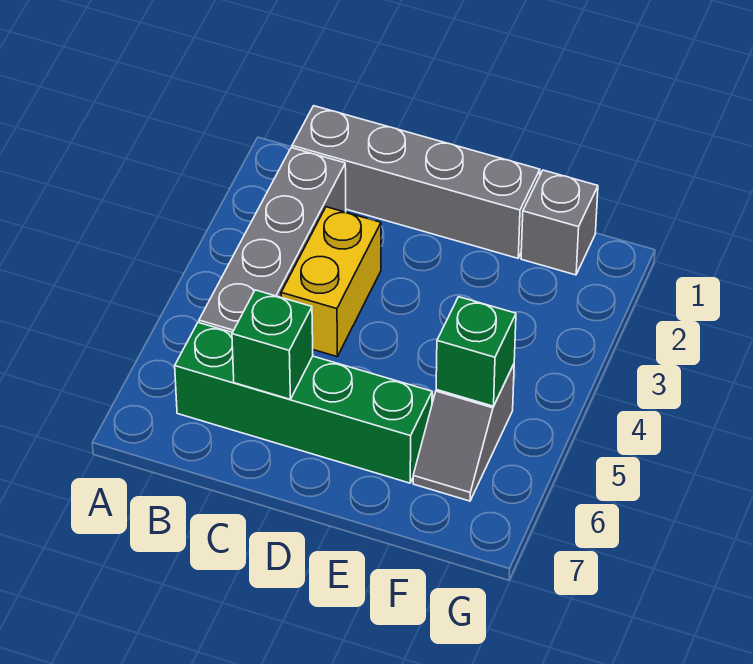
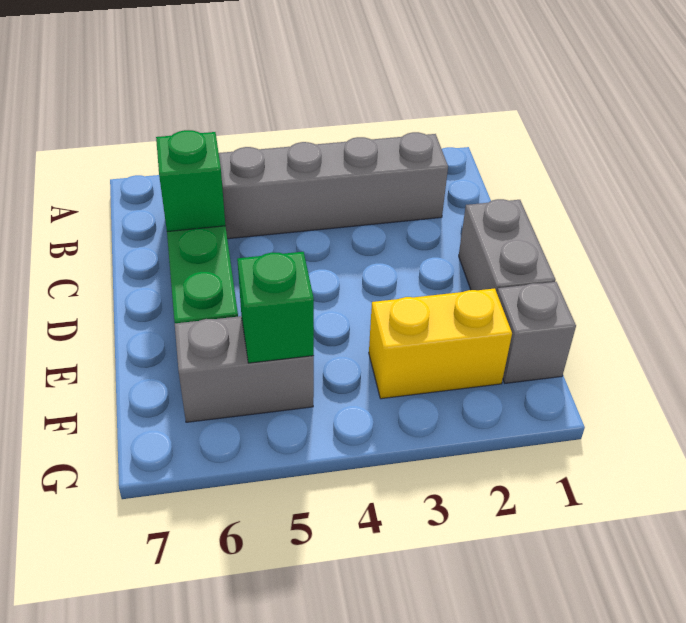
grey brick B1:E1 level 1 -> grey brick D1:E1 level 1
yellow brick C3:C4 level 1 -> yellow brick F2:F3 level 1
grey slope F5:F6 level 1 top 5 -> grey brick F5:F6 level 1

